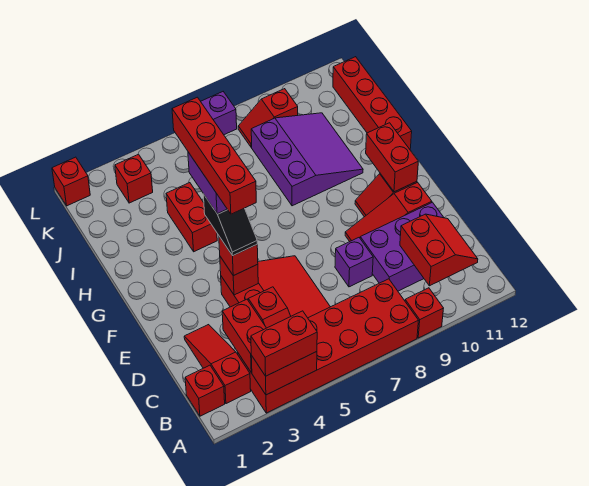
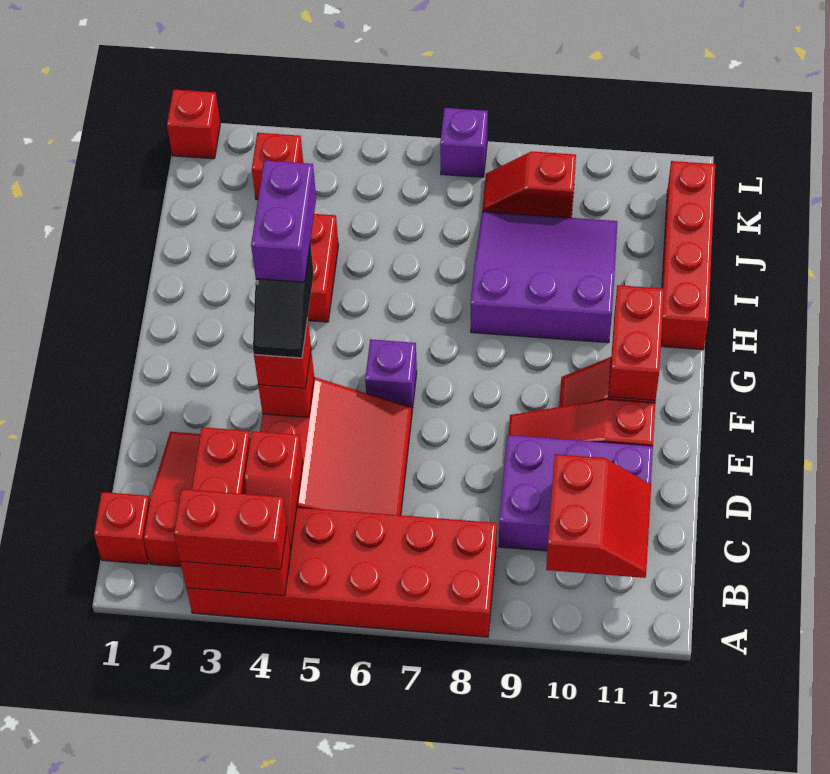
red brick A9 level 1 -> none
purple brick D8 level 1 -> purple brick F6 level 1
red brick E4:H4 level 6 -> none
purple slope H8:J10 level 1 top 8 -> purple slope H8:J10 level 1 top H

